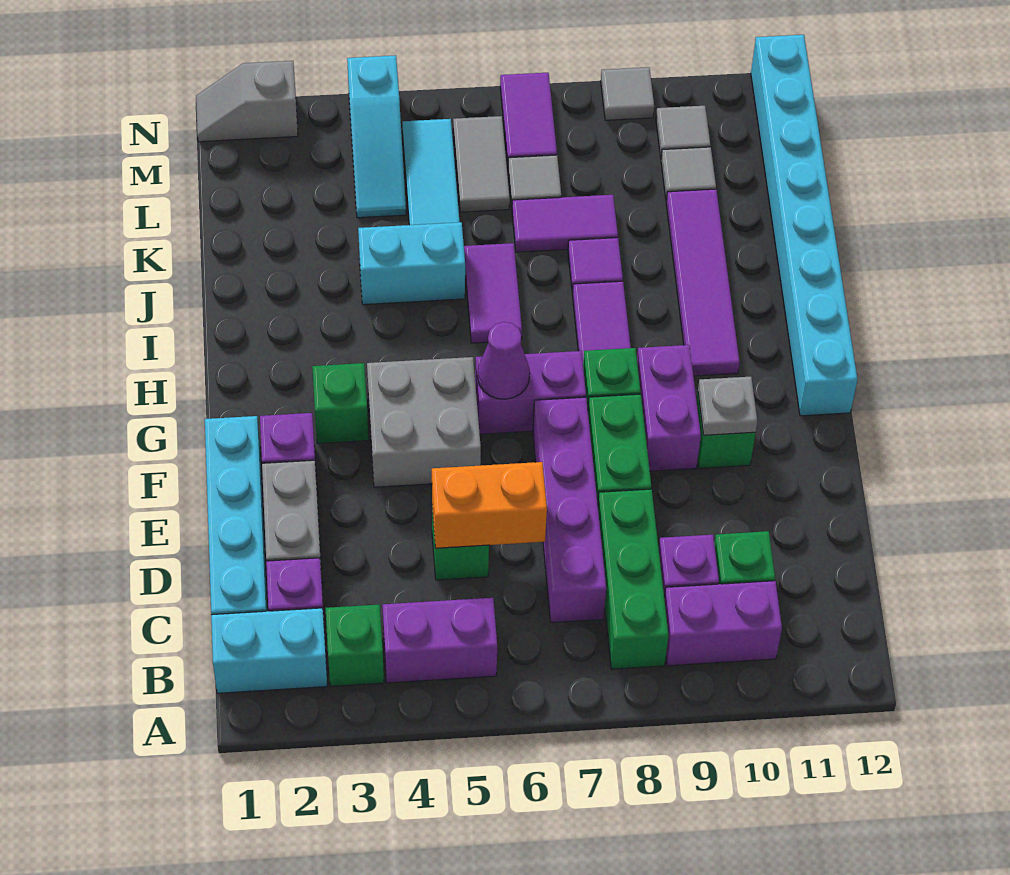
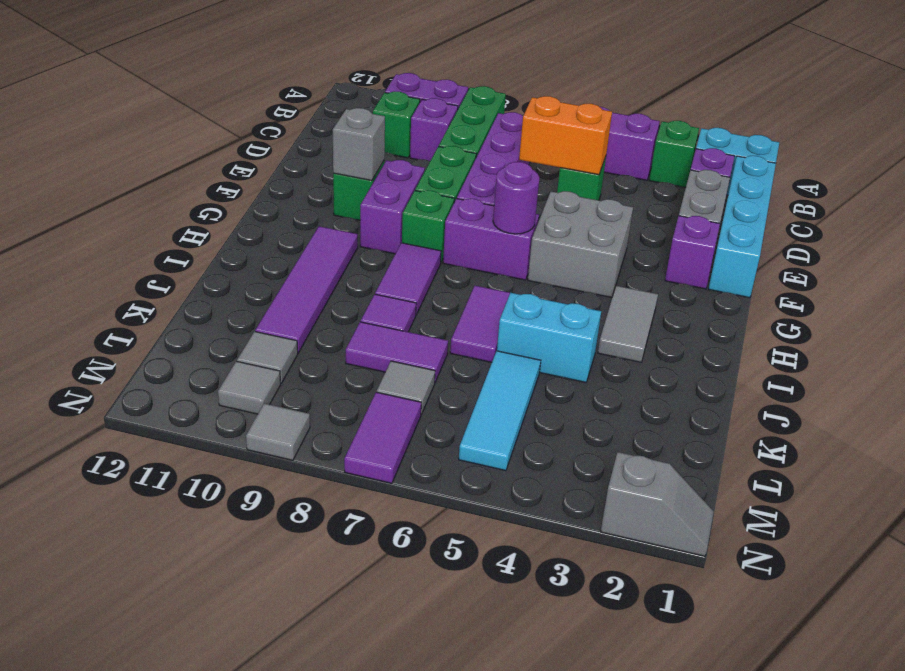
grey plate F10 level 2 -> grey brick F10 level 2
green brick G3 level 1 -> none
purple cone G6 level 2 -> purple round brick G6 level 2
cyan brick G12:N12 level 1 -> none
cyan slope L4:N4 level 1 top N -> none
grey tile L6:M6 level 1 -> grey tile H3:I3 level 1

